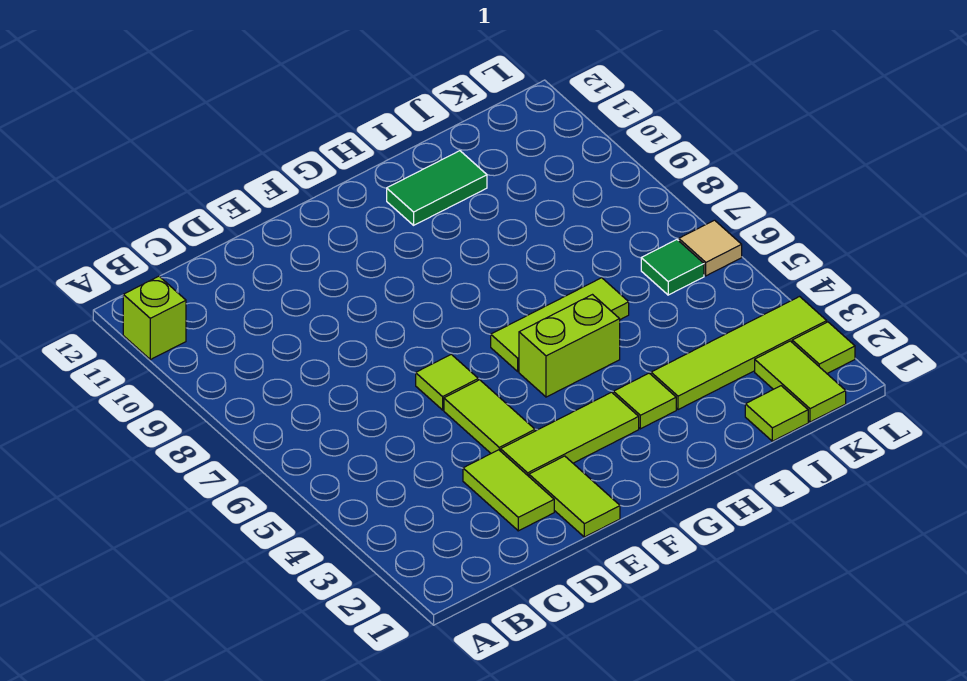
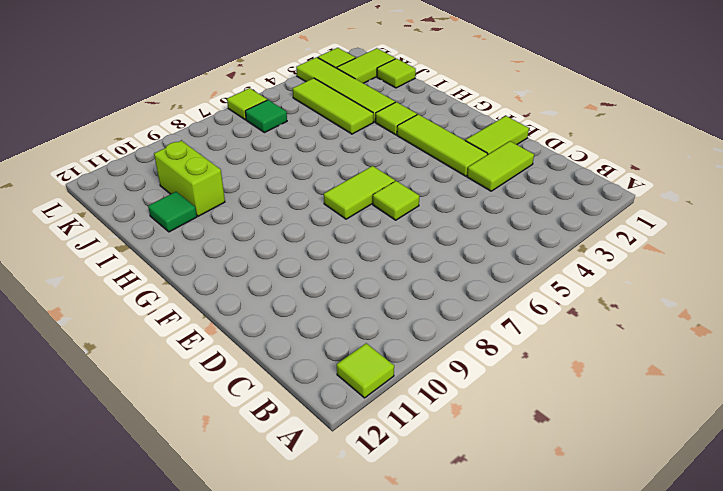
lime brick A11 level 1 -> lime tile A11 level 1
lime tile E4:E5 level 1 -> lime tile F6:F7 level 1
lime brick G5:H5 level 1 -> lime brick I10:J10 level 1
lime tile G6:I6 level 1 -> lime tile I4:K4 level 1
green tile H11:I11 level 1 -> green tile I11 level 1
tan tile L6 level 1 -> lime tile L6 level 1

